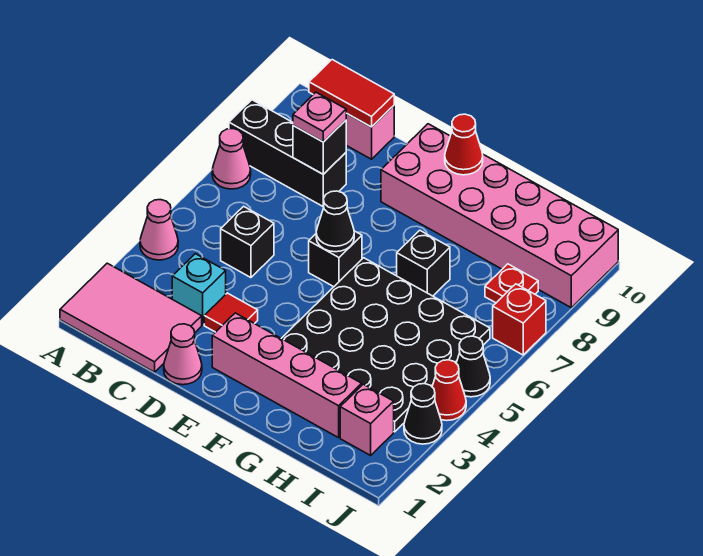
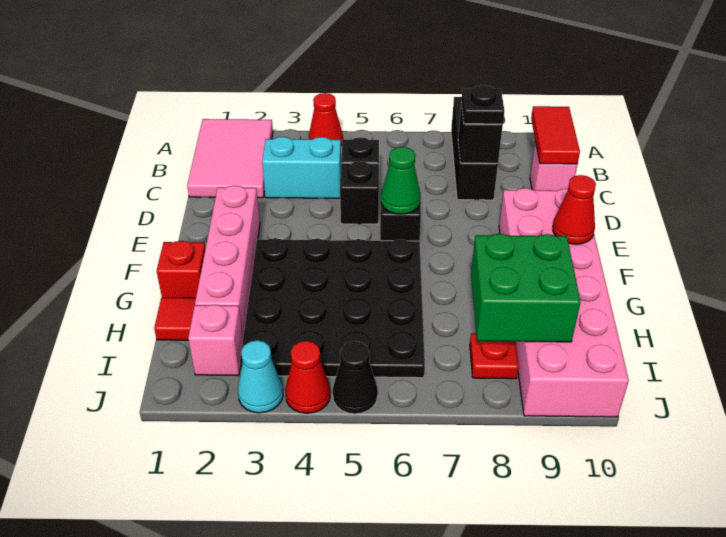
pink cone A4 level 1 -> red cone A4 level 1
pink cone A7 level 1 -> none
cyan brick C3 level 1 -> cyan brick C3:C4 level 1
pink plate C8 level 3 -> black plate C8 level 3
pink cone D1 level 1 -> none
red tile D3 level 1 -> red tile H1 level 1
black cone E6 level 2 -> green cone E6 level 2
black brick G7 level 1 -> black brick D5 level 1
none -> green brick H8:I9 level 2
black cone J3 level 1 -> cyan cone J3 level 1
red brick J7 level 1 -> red brick G1 level 1

